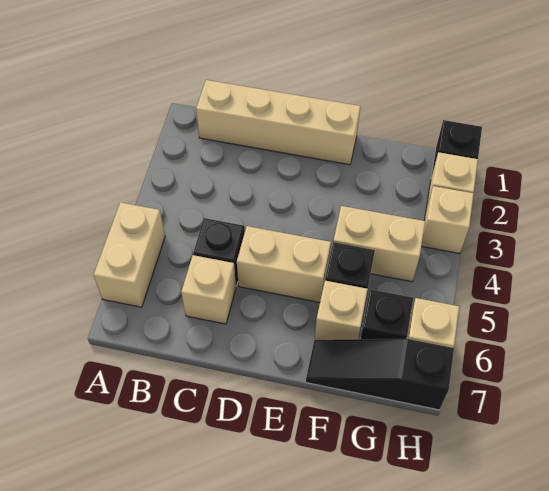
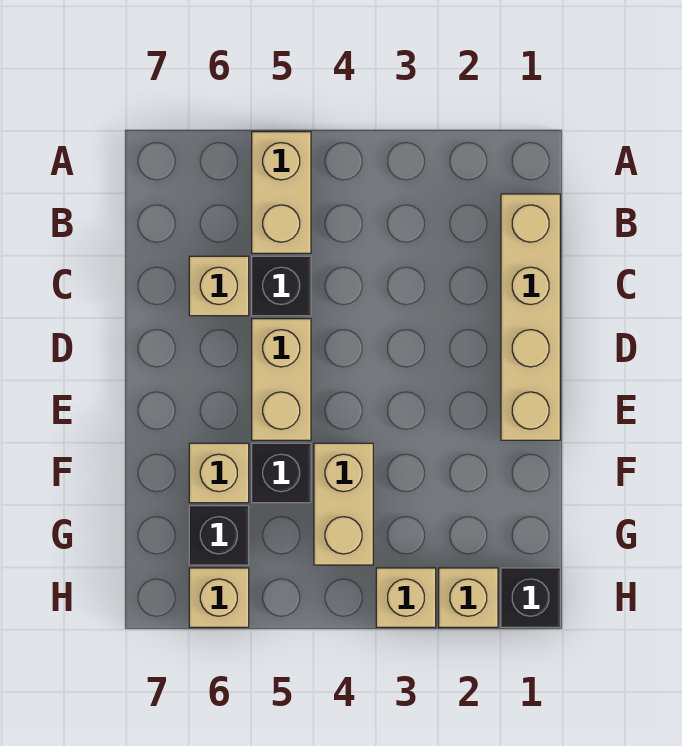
tan brick A5:A6 level 1 -> tan brick A5:B5 level 1
black slope F7:H7 level 1 top H -> none

